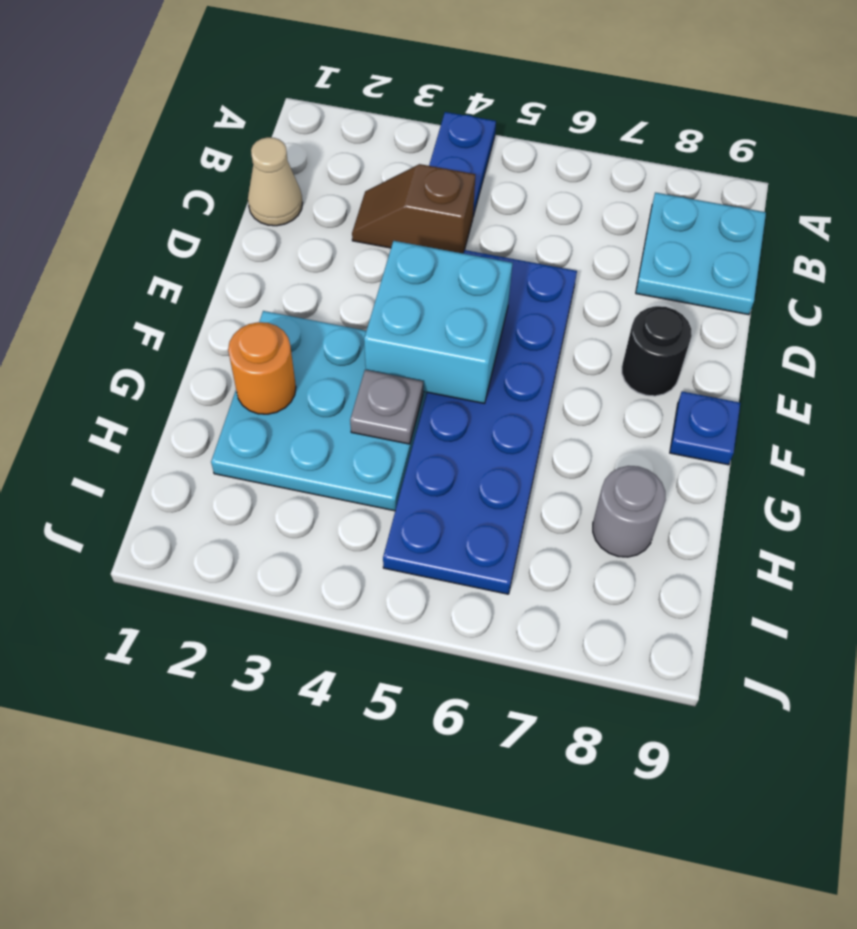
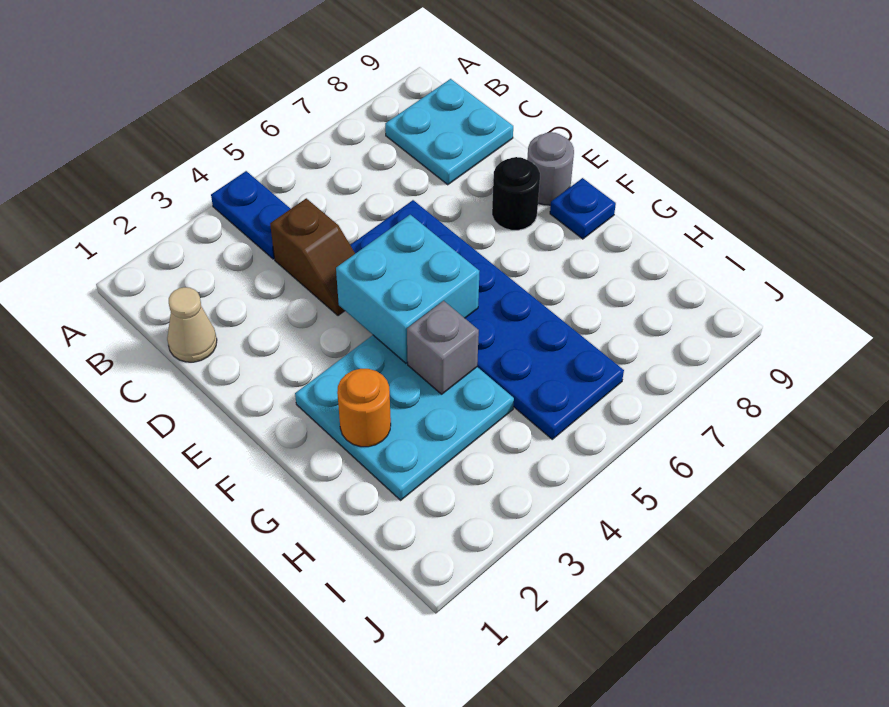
brown slope C3:C4 level 1 top 4 -> brown slope C4:D4 level 1 top C
grey plate G4 level 2 -> grey brick G4 level 2
grey round brick H8 level 1 -> grey round brick E9 level 1

